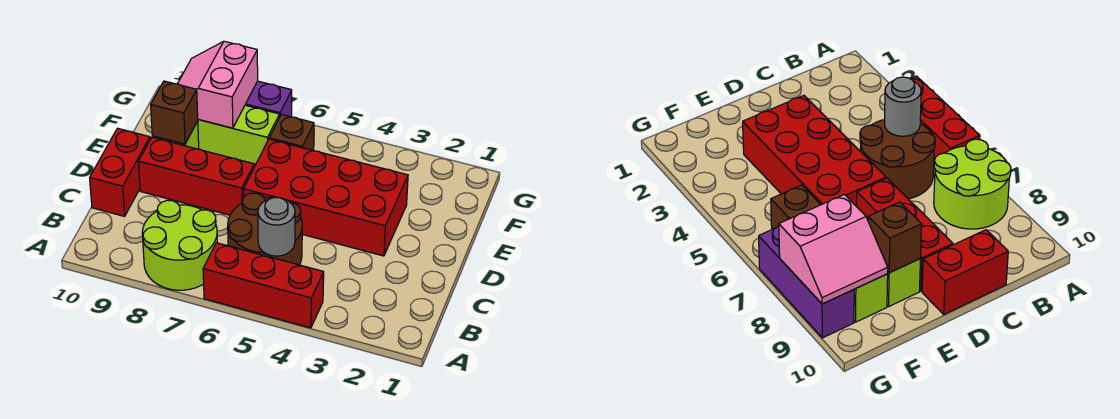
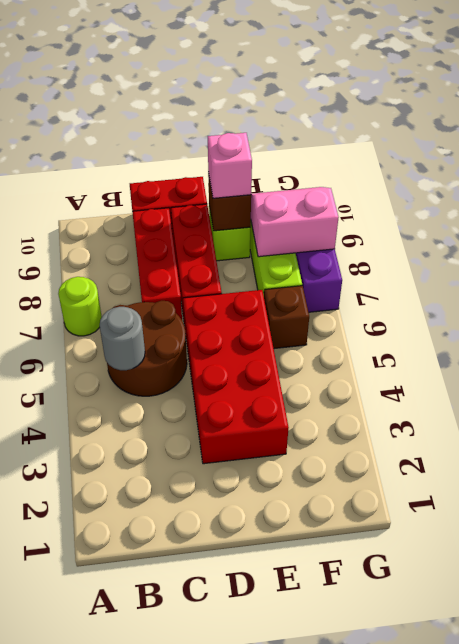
red brick A4:A6 level 1 -> red brick C7:C9 level 1
lime round brick A7:B8 level 1 -> lime round brick A7 level 1
none -> pink brick E9 level 3

